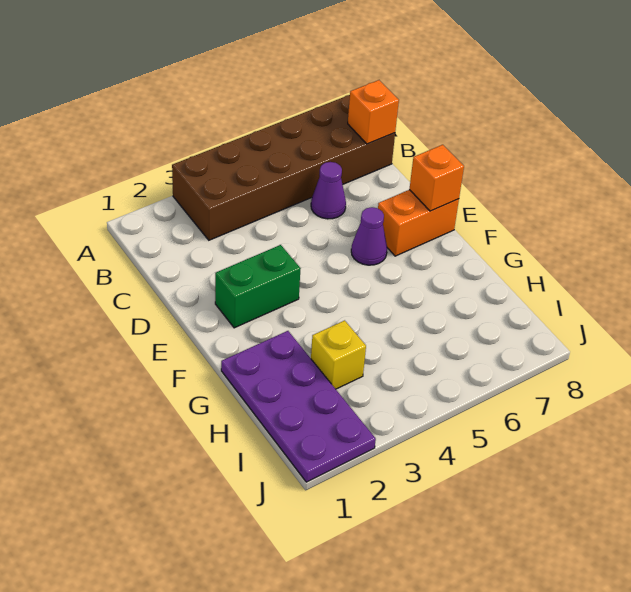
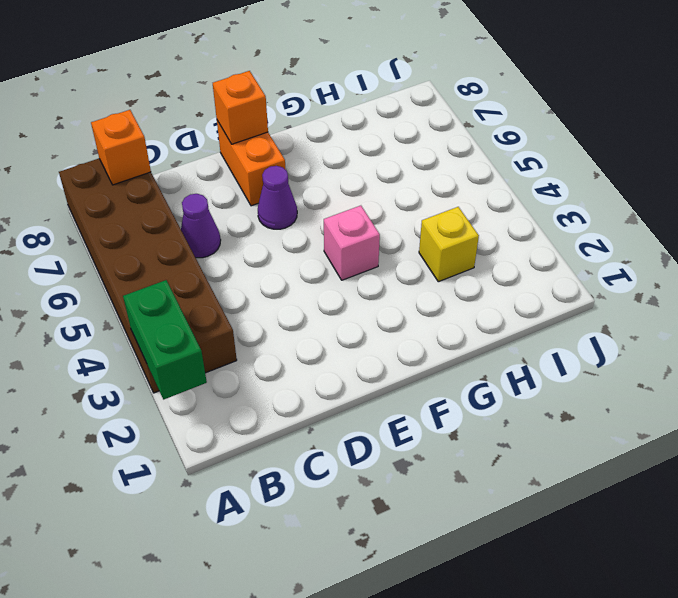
green brick E2:E3 level 1 -> green brick A2:A3 level 2
none -> pink brick F4 level 1
purple plate G1:J2 level 1 -> none

